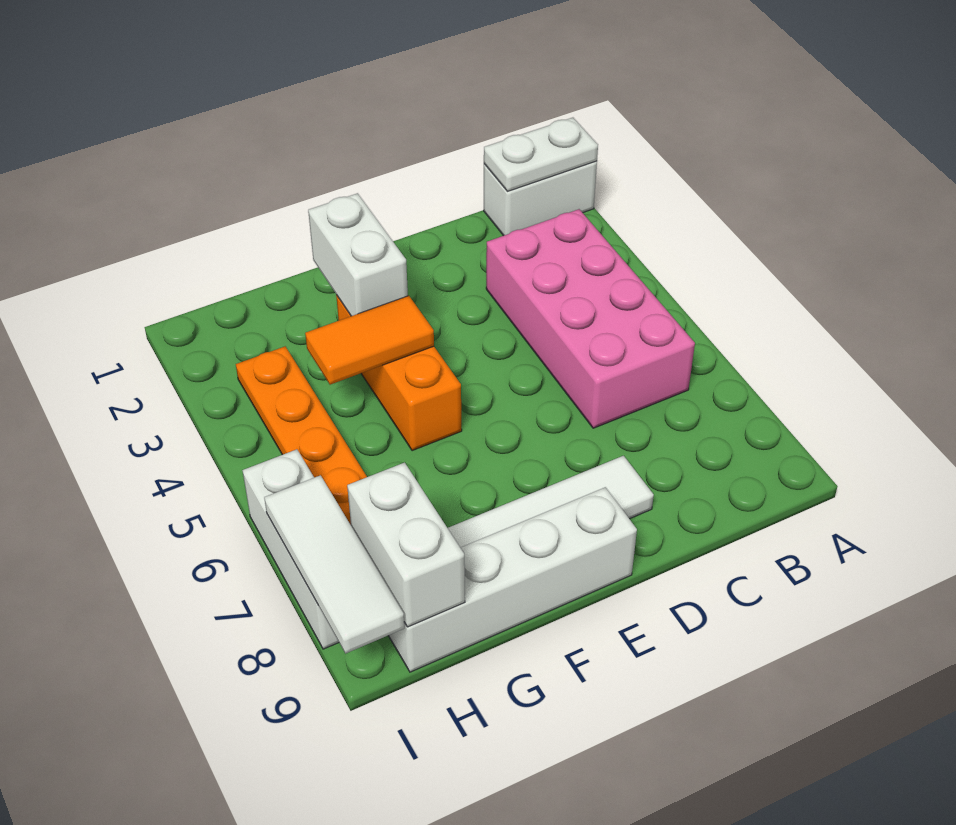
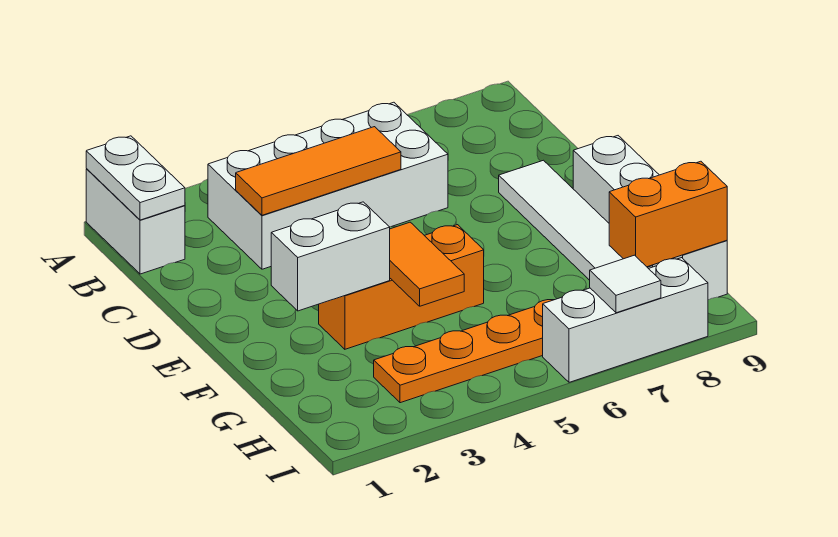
pink brick B3:C6 level 1 -> white brick B3:C6 level 1
none -> orange tile C3:C5 level 2
white brick H8:H9 level 2 -> orange brick H8:H9 level 2
white tile I7:I9 level 2 -> white tile I7 level 2

